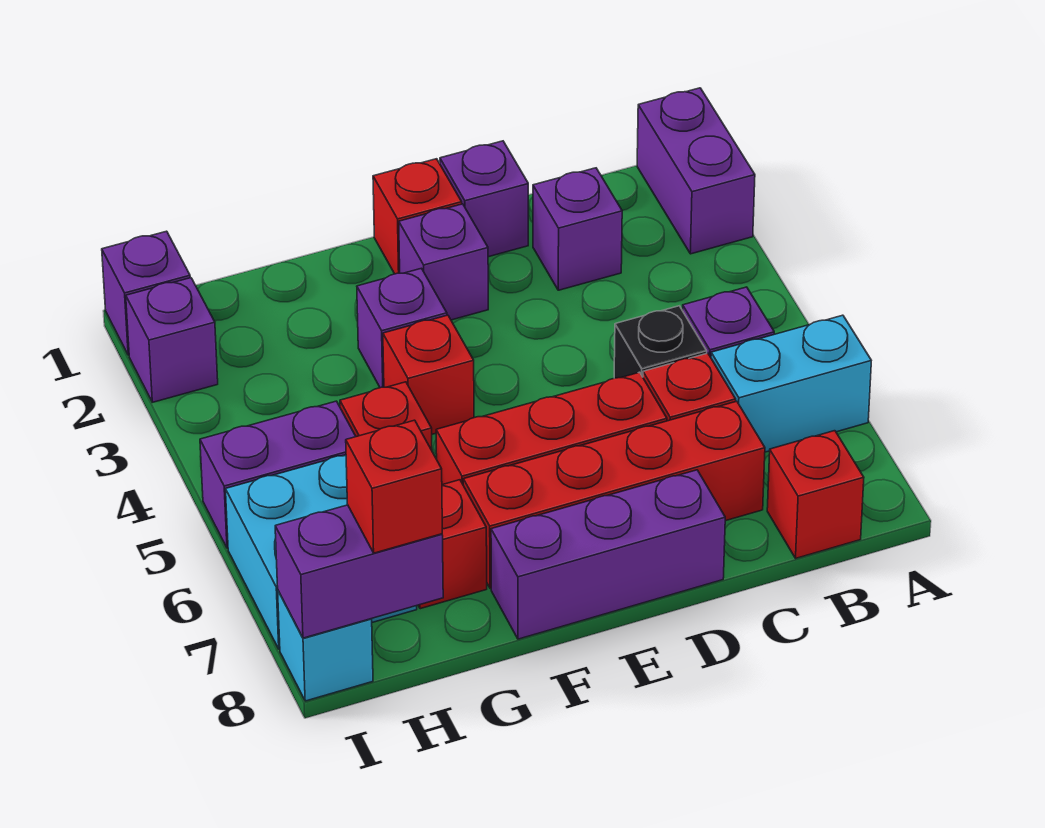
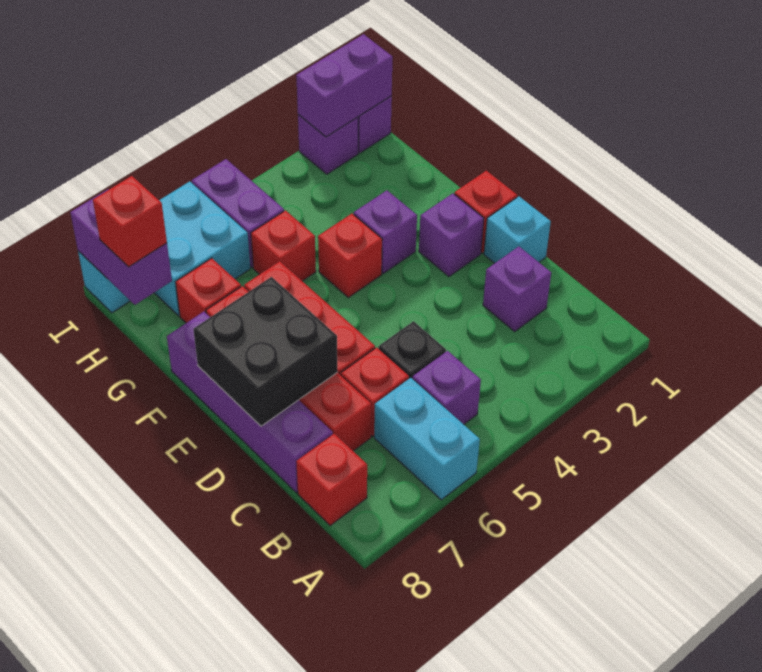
purple brick A1:A2 level 1 -> purple brick I1:I2 level 2
purple brick D1 level 1 -> cyan brick D1 level 1
none -> black brick D7:E8 level 2
purple brick D8:F8 level 1 -> purple brick C8:F8 level 1

